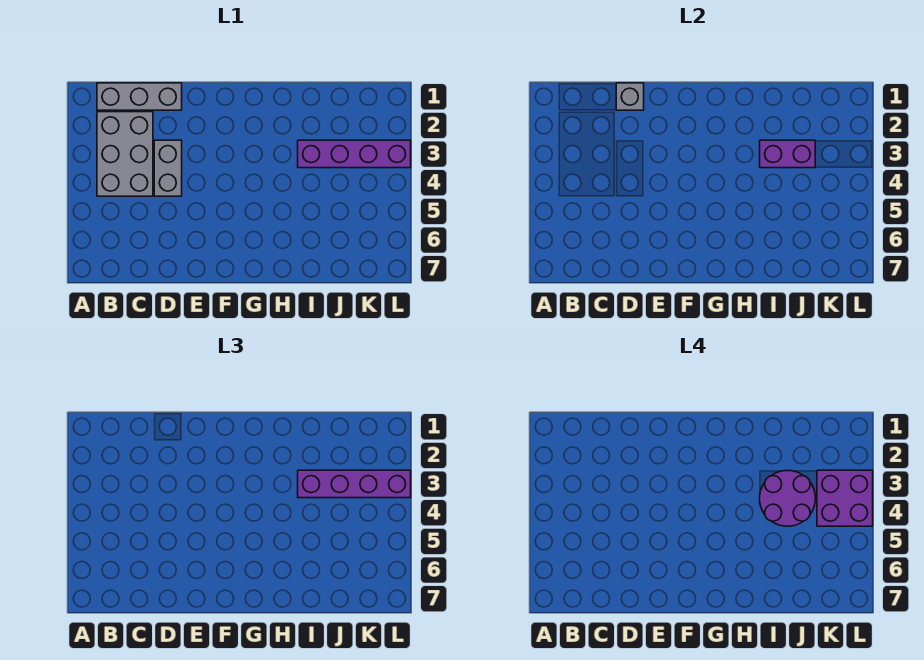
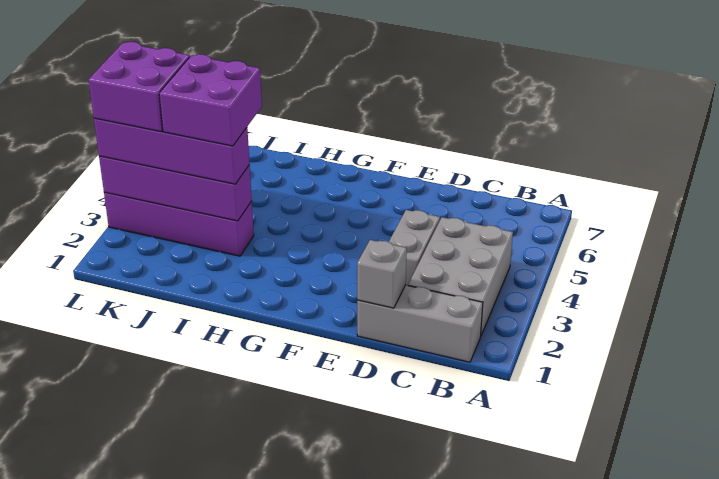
purple brick I3:J3 level 2 -> purple brick I3:L3 level 2
purple round brick I3:J4 level 4 -> purple brick I3:J4 level 4

